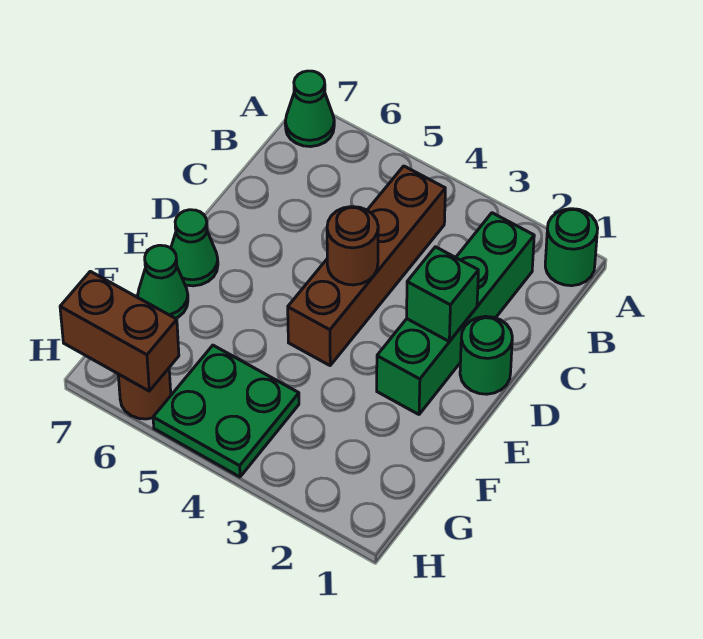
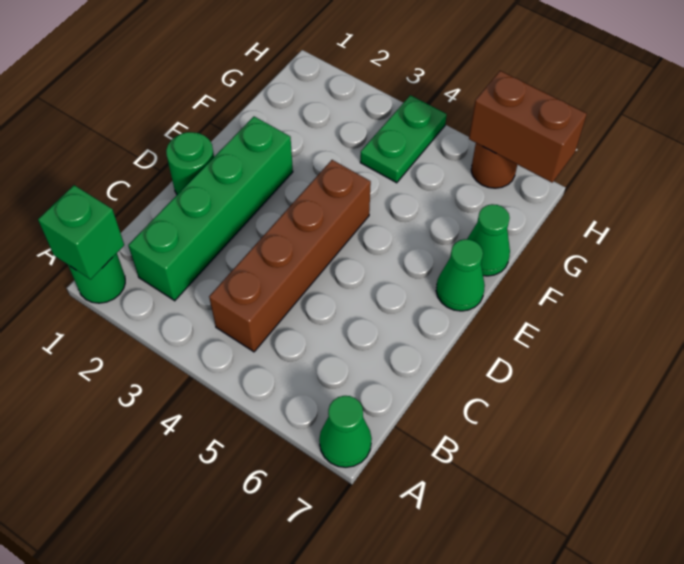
green brick D2 level 2 -> green brick A1 level 2
brown round brick D4 level 2 -> none
green plate G4:H5 level 1 -> green plate G4:H4 level 1

